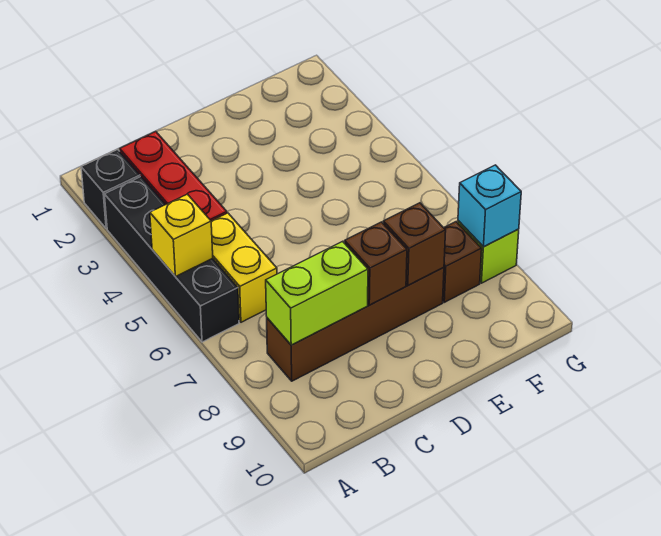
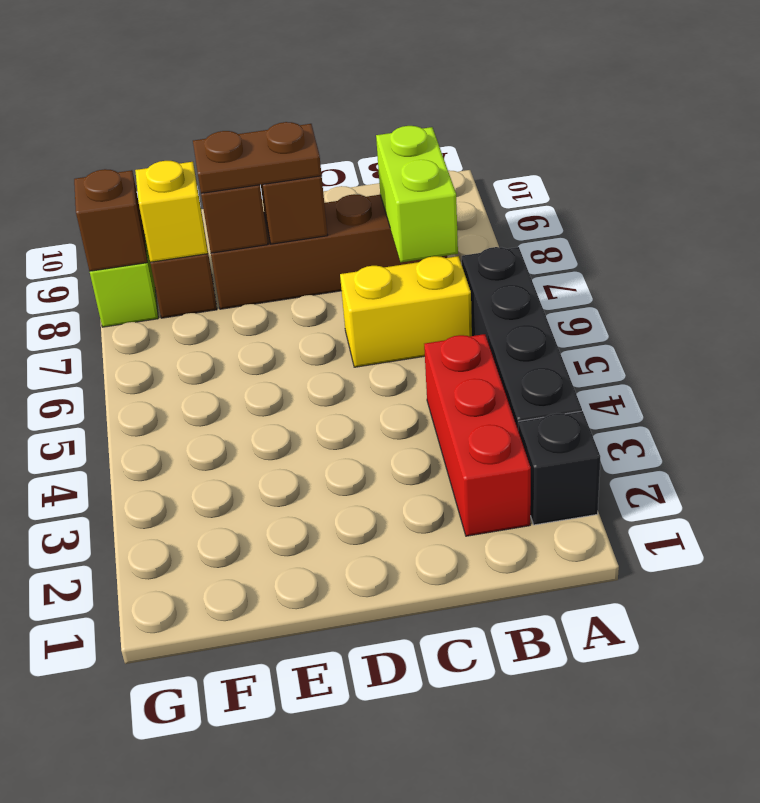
yellow brick A5 level 2 -> yellow brick F8 level 2
yellow brick B5:B6 level 1 -> yellow brick B6:C6 level 1
lime brick B8:C8 level 2 -> lime brick B7:B8 level 2
none -> brown plate D8:E8 level 3
cyan brick G8 level 2 -> brown brick G8 level 2

